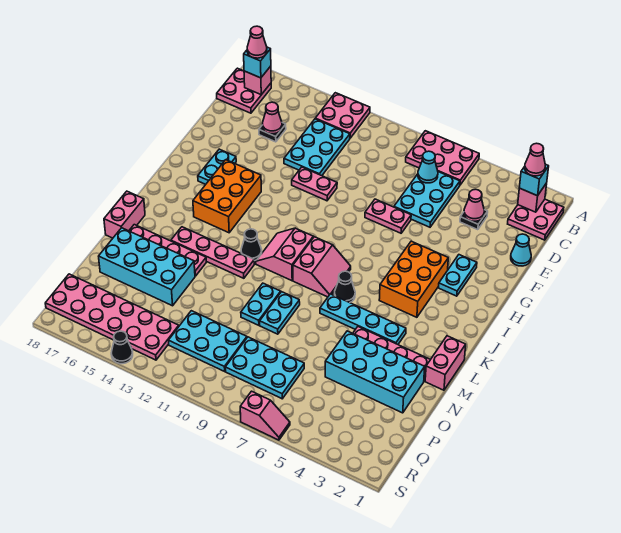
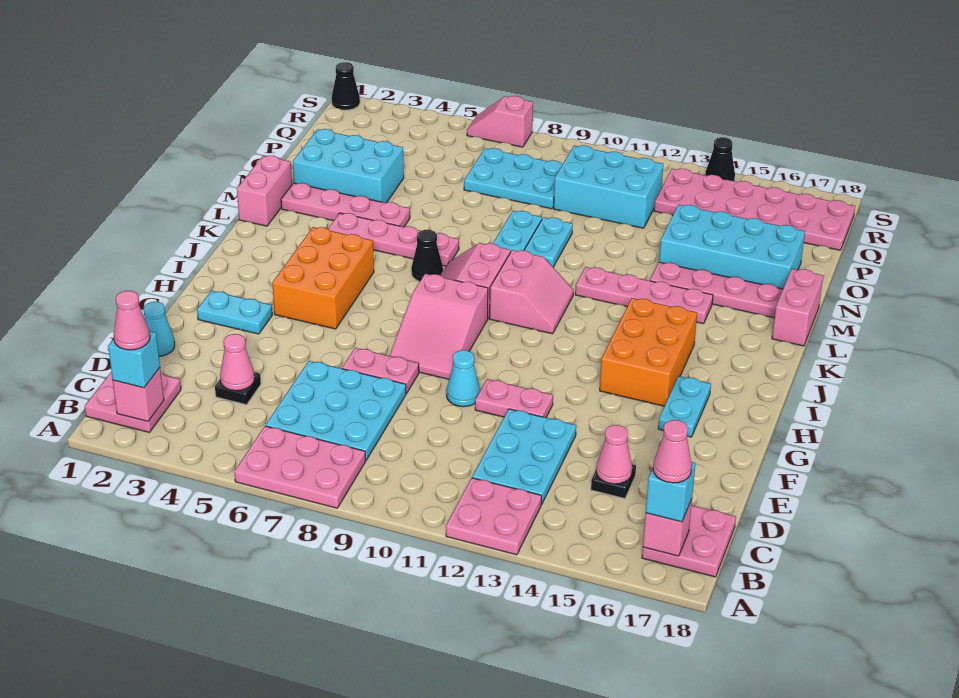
cyan plate C6:E7 level 1 -> cyan plate C6:E8 level 1
cyan cone C7 level 2 -> cyan cone F10 level 1
cyan plate G3:H3 level 1 -> cyan plate G2:G3 level 1
none -> pink slope G8:I9 level 1 top I
black cone K12 level 1 -> black cone S1 level 1
cyan plate L4:L7 level 1 -> pink plate L4:L7 level 1
cyan brick N2:O5 level 1 -> cyan brick N2:O4 level 1
cyan plate P10:Q12 level 1 -> cyan brick P10:Q12 level 1

